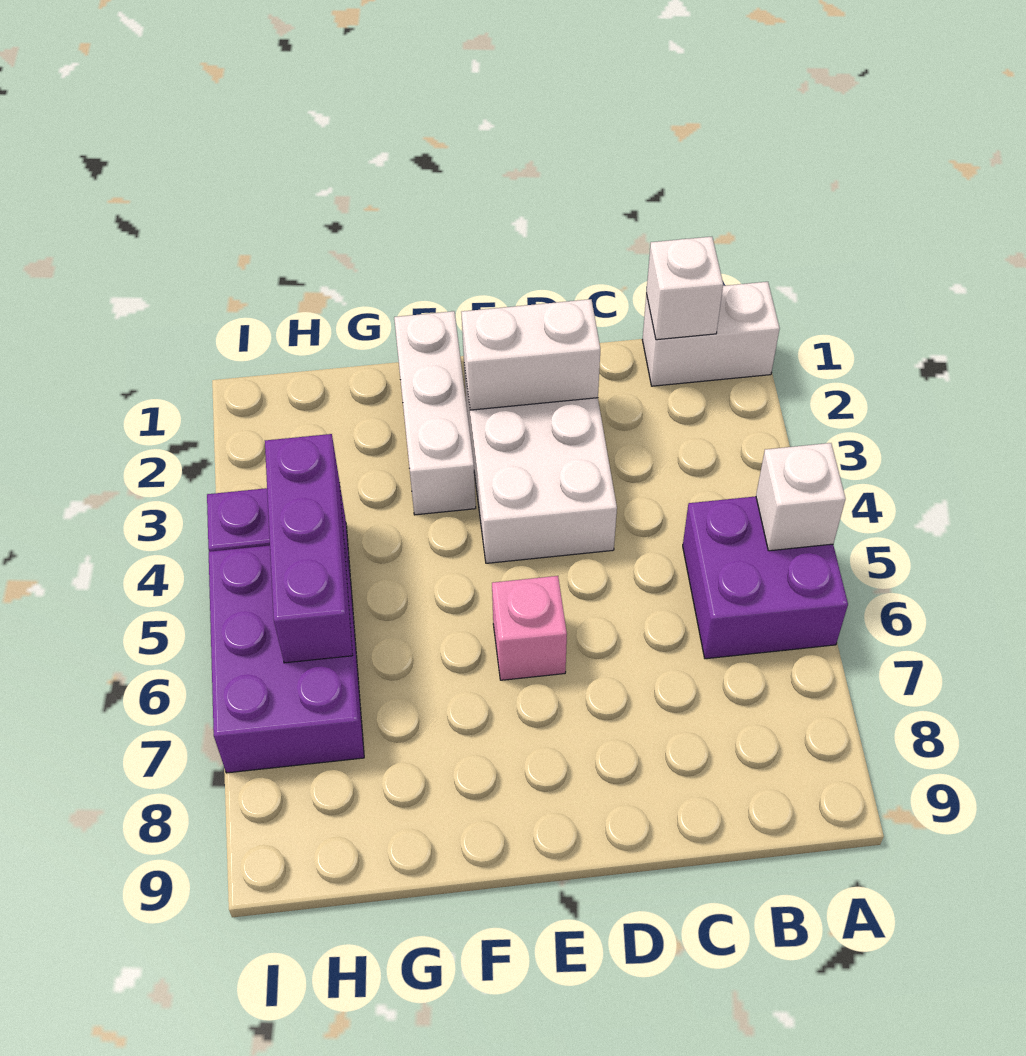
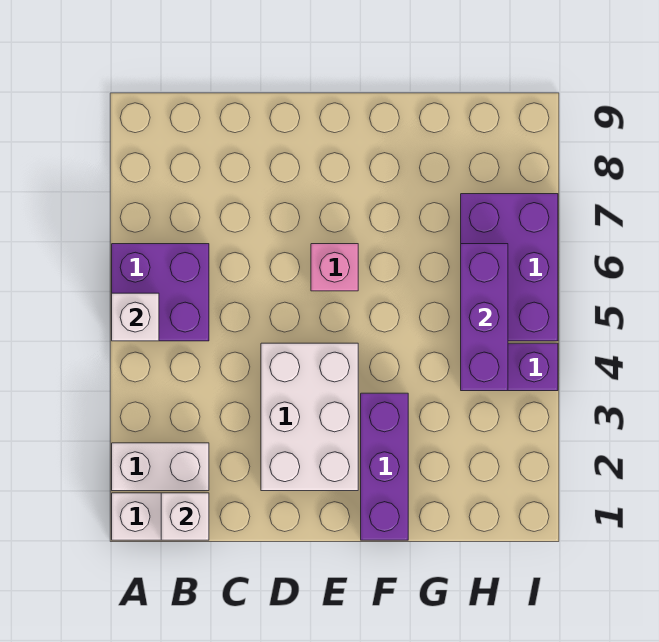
white brick D2:E2 level 2 -> white brick A2:B2 level 1
white brick F1:F3 level 1 -> purple brick F1:F3 level 1

